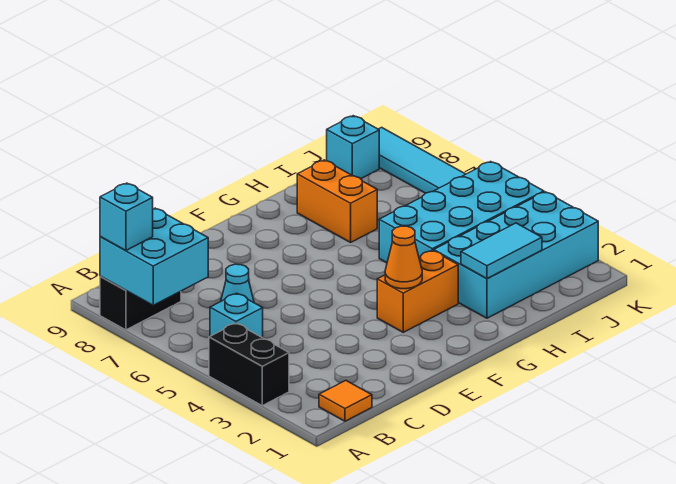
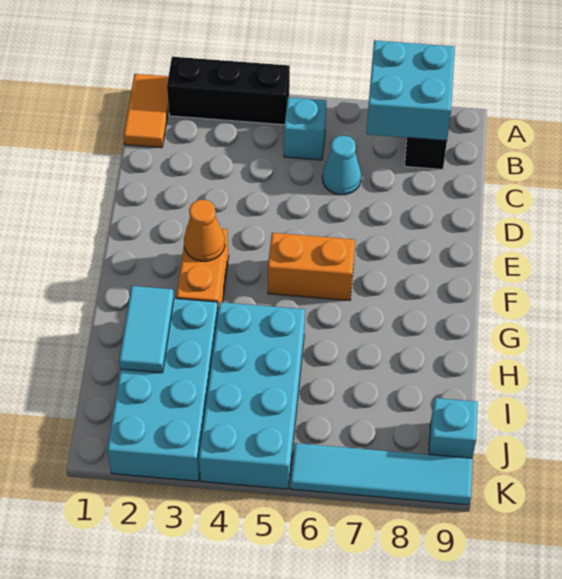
black brick A3:A4 level 1 -> black brick A2:A4 level 1
cyan brick A8 level 3 -> none
orange tile B1 level 1 -> orange tile A1:B1 level 1
orange brick H7:H8 level 1 -> orange brick F5:F6 level 1

